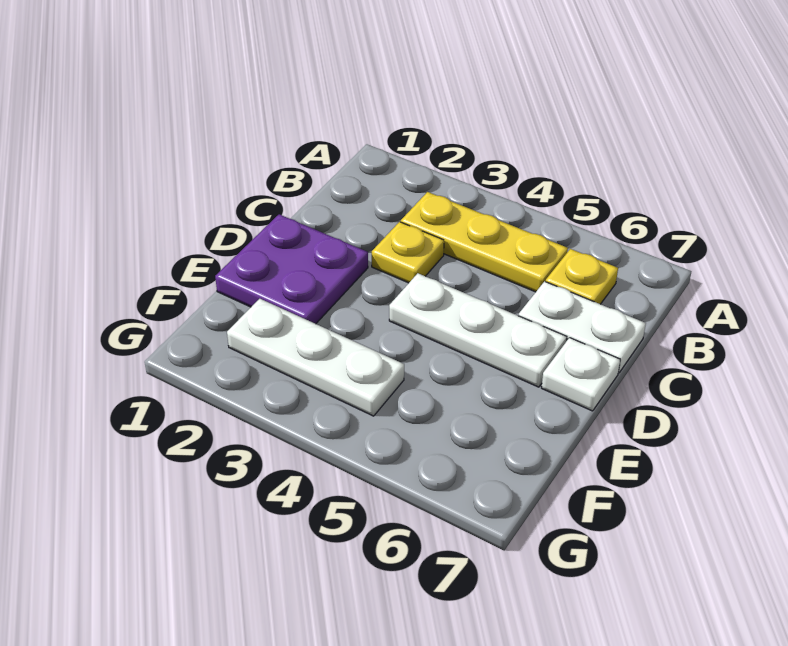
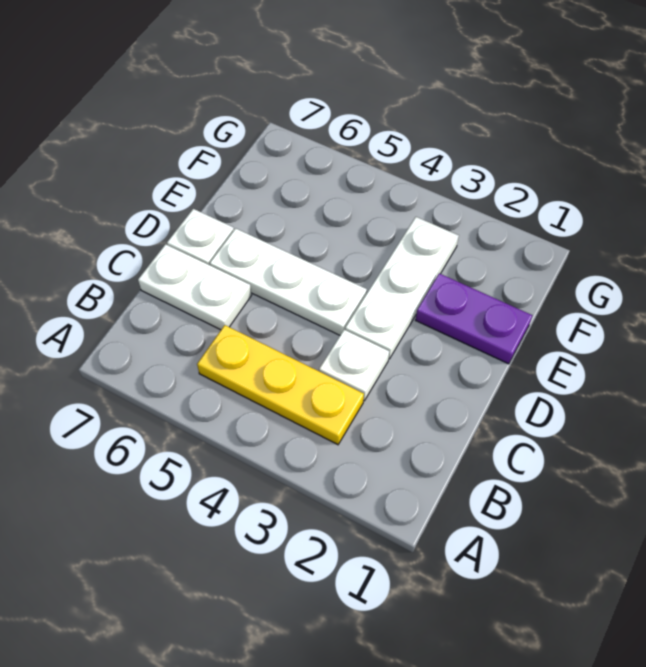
yellow plate B6 level 1 -> none
yellow plate C3 level 1 -> white plate C3 level 1
purple plate D1:E2 level 1 -> purple plate E1:E2 level 1
white plate F2:F4 level 1 -> white plate D3:F3 level 1

